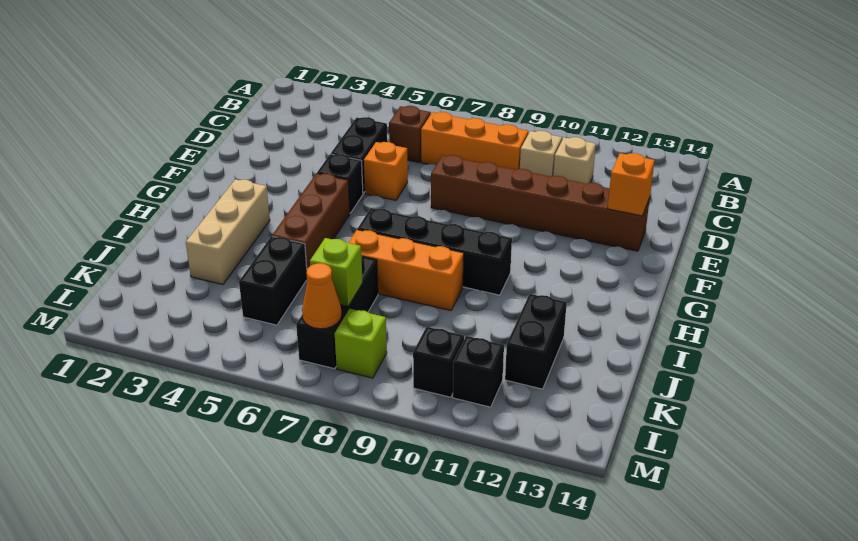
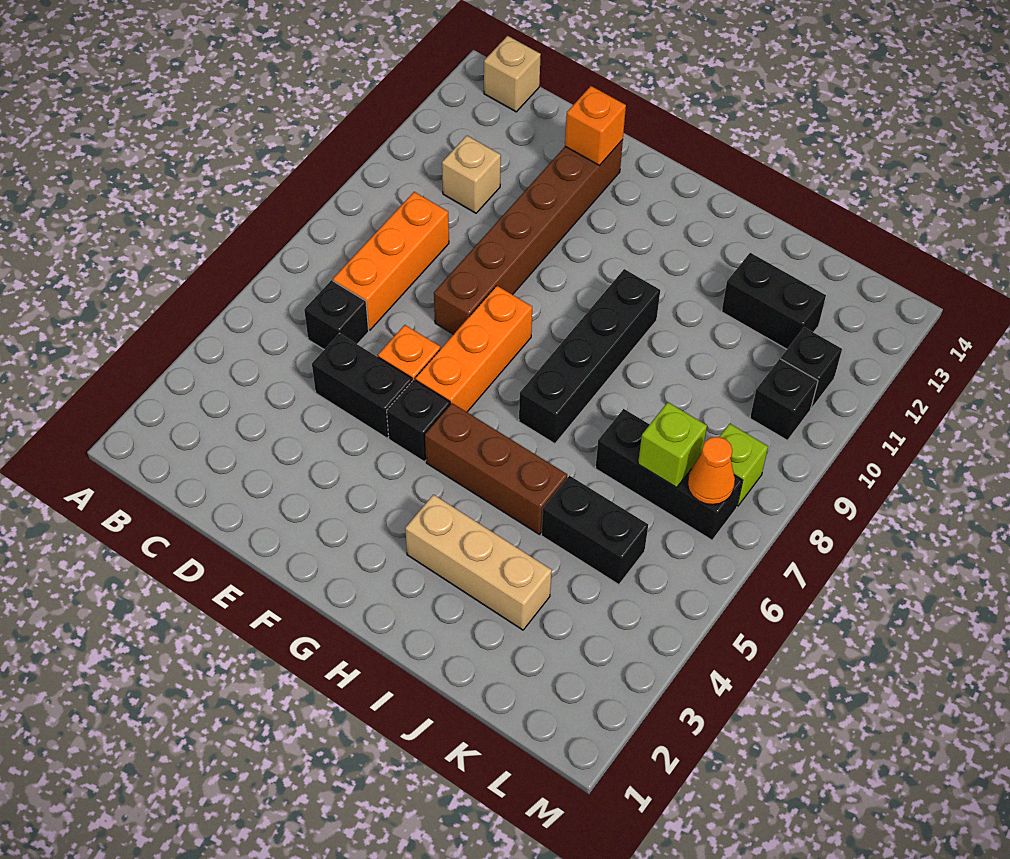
brown brick C6 level 1 -> black brick C6 level 1
tan brick C10 level 1 -> tan brick B14 level 1
orange brick I7:I9 level 1 -> orange brick F6:F8 level 1

